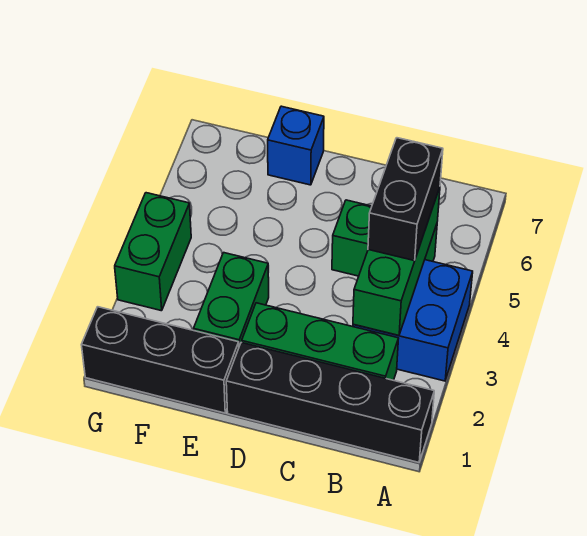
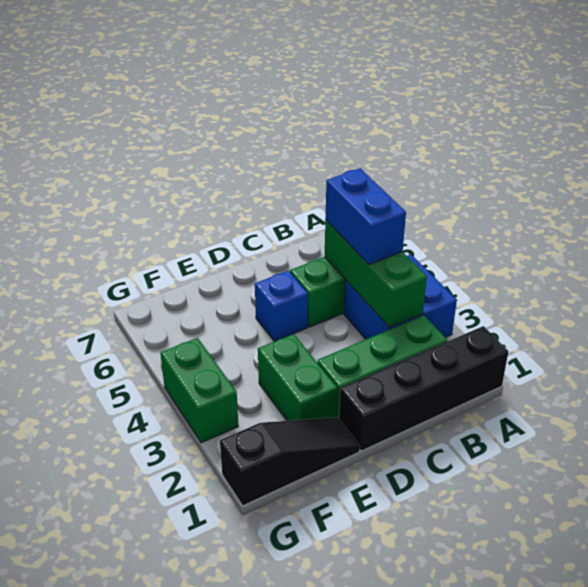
black brick B4:B5 level 3 -> blue brick B4:B5 level 3
black brick E1:G1 level 1 -> black slope E1:G1 level 1 top G
blue brick E7 level 1 -> blue brick D5 level 1

